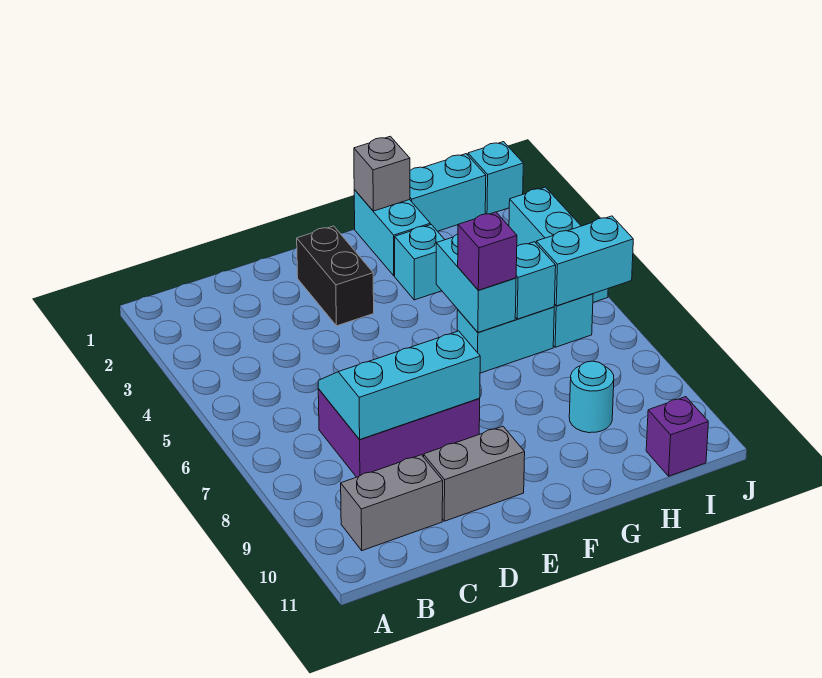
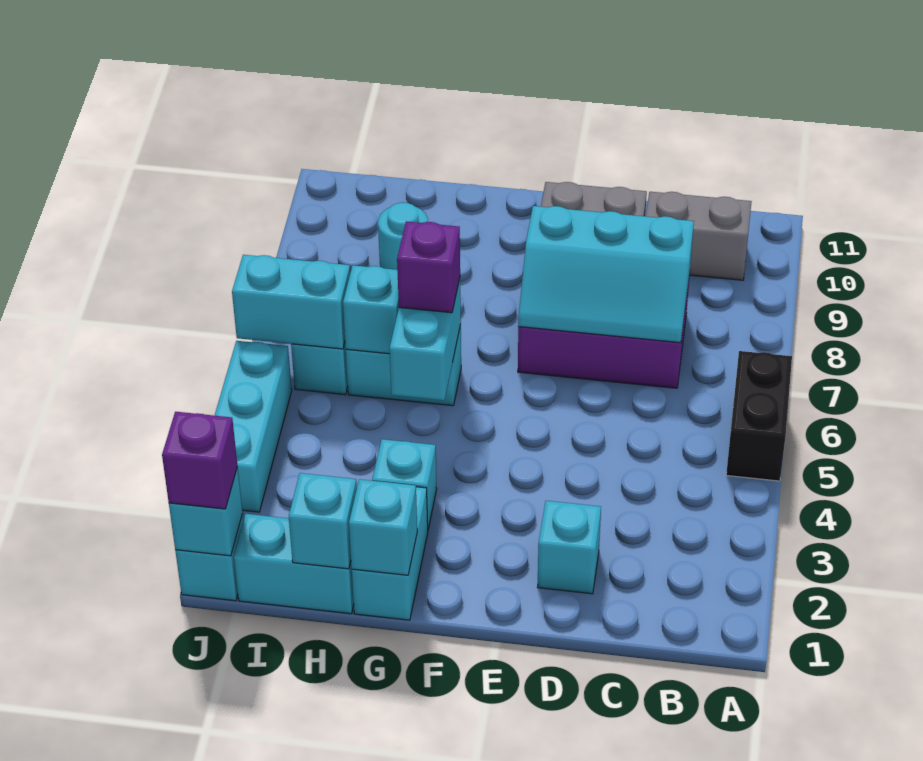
none -> cyan brick D2 level 1
black brick E2:E3 level 1 -> black brick A5:A6 level 1
grey brick G1 level 2 -> cyan brick G1 level 2
none -> cyan brick H1 level 2
purple brick I11 level 1 -> purple brick J1 level 3
none -> cyan brick J1 level 2

